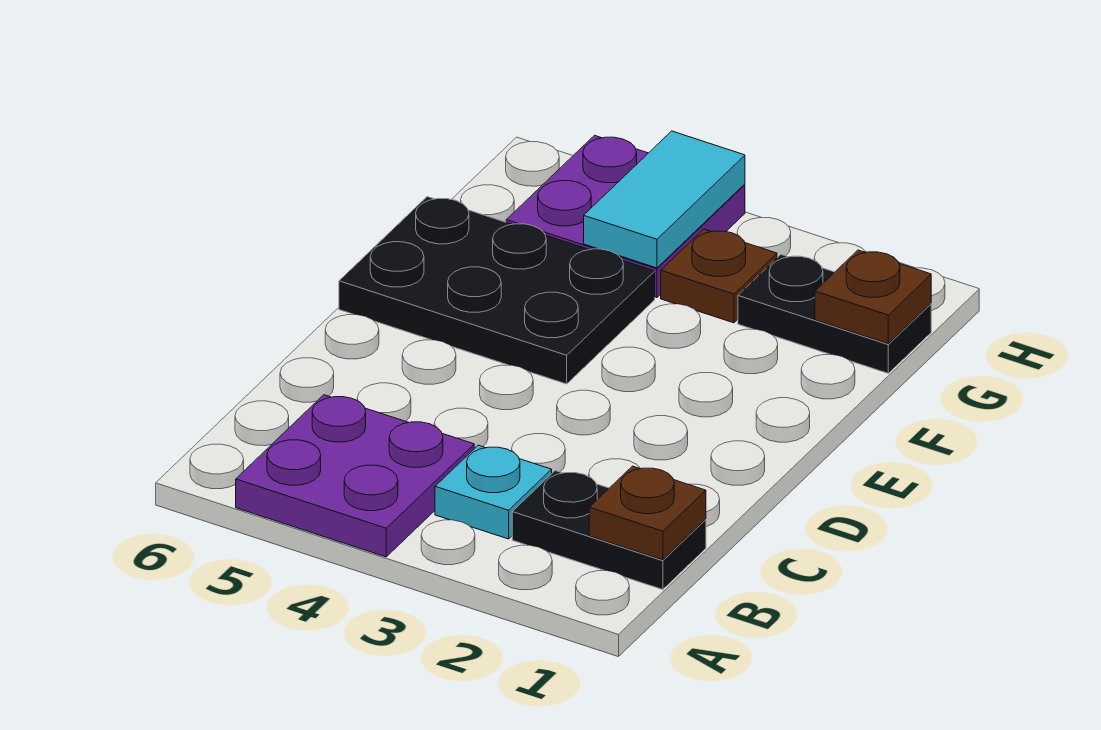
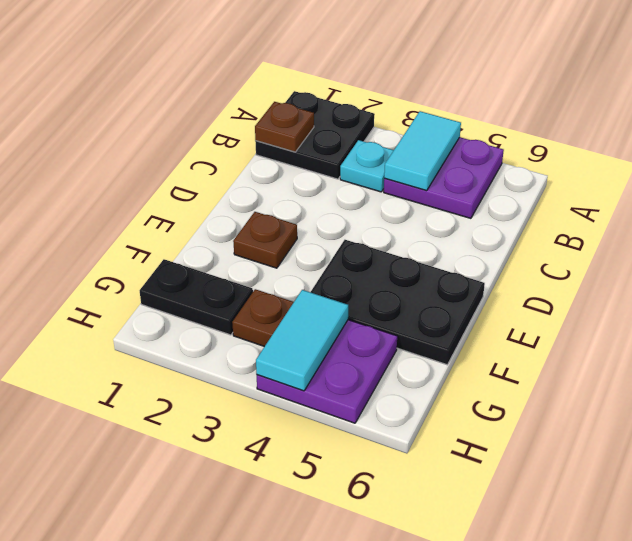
none -> cyan tile A4:B4 level 2
black plate B1:B2 level 1 -> black plate A1:B2 level 1
brown plate G1 level 2 -> brown plate E2 level 1

